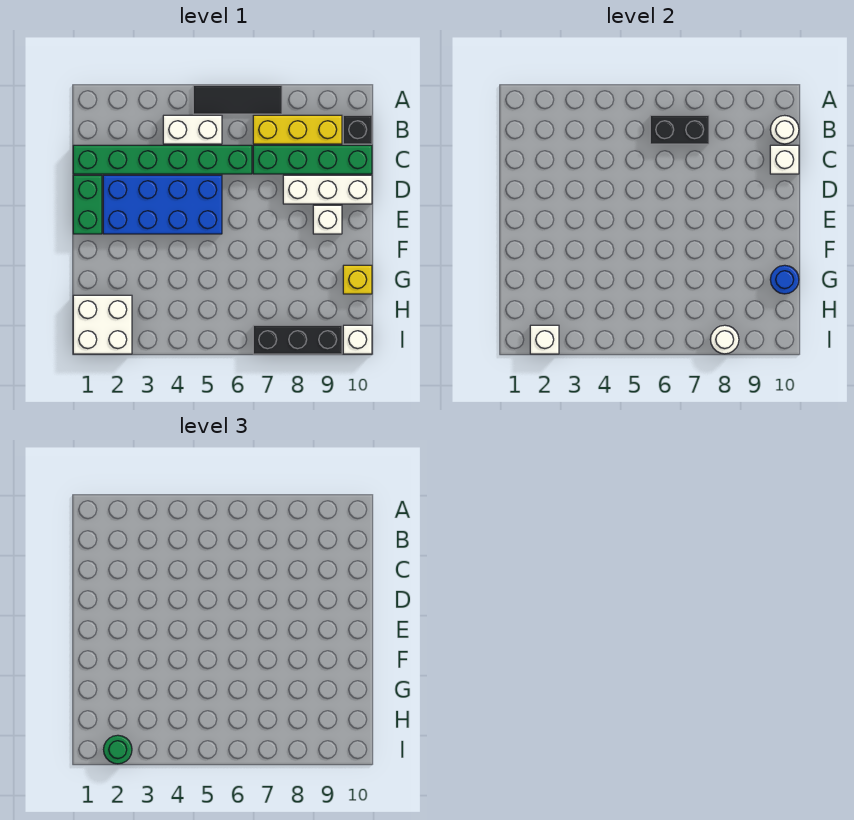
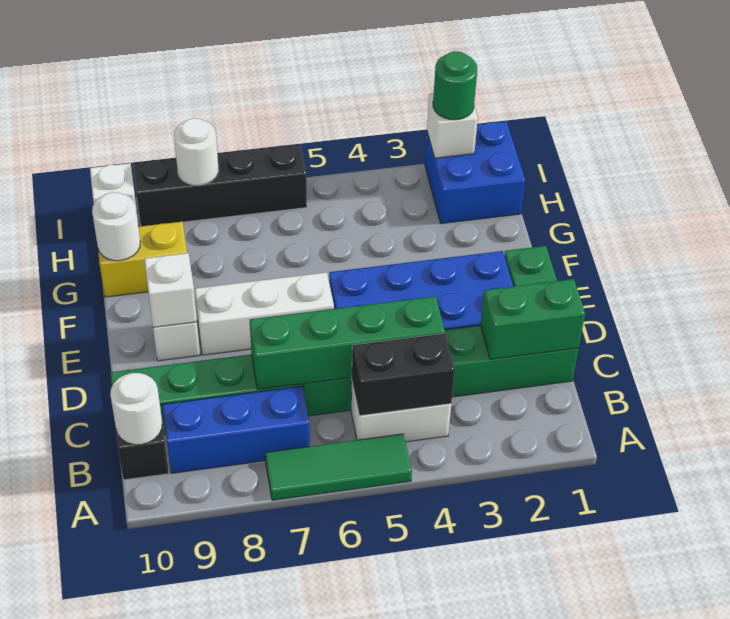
black tile A5:A7 level 1 -> green tile A5:A7 level 1
black brick B6:B7 level 2 -> black brick B4:B5 level 2
yellow brick B7:B9 level 1 -> blue brick B7:B9 level 1
none -> green brick C1:C2 level 2
none -> green brick C4:C7 level 2
white brick C10 level 2 -> white brick E9 level 2
white brick D8:D10 level 1 -> white brick E6:E8 level 1
yellow brick G10 level 1 -> yellow brick G9:G10 level 1
blue round brick G10 level 2 -> white round brick G10 level 2
white brick H1:I2 level 1 -> blue brick H1:I2 level 1
black brick I7:I9 level 1 -> black brick I6:I9 level 1

